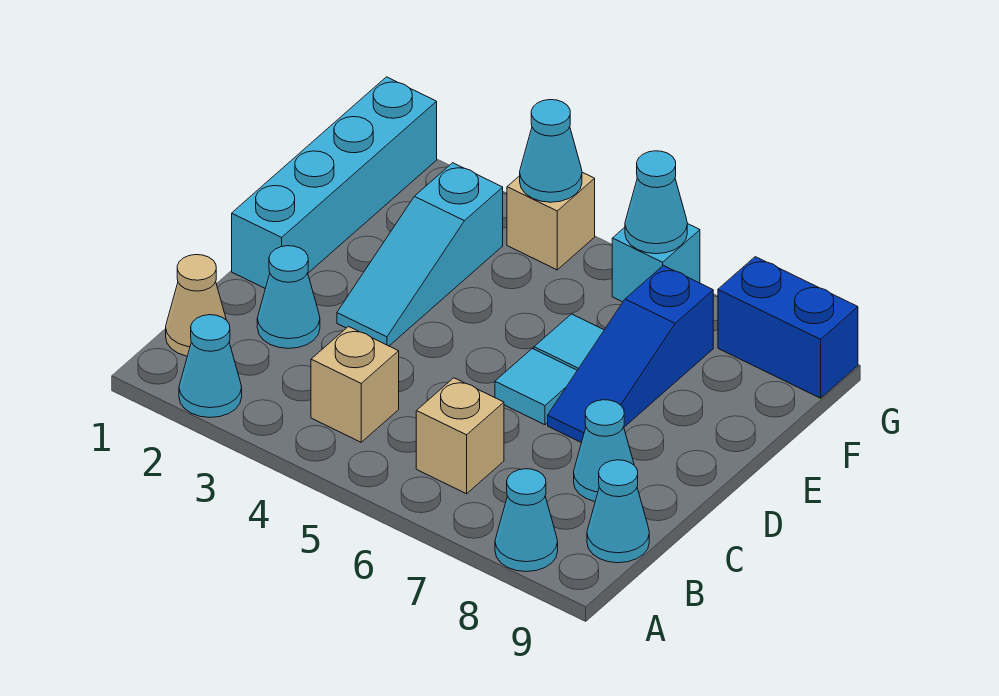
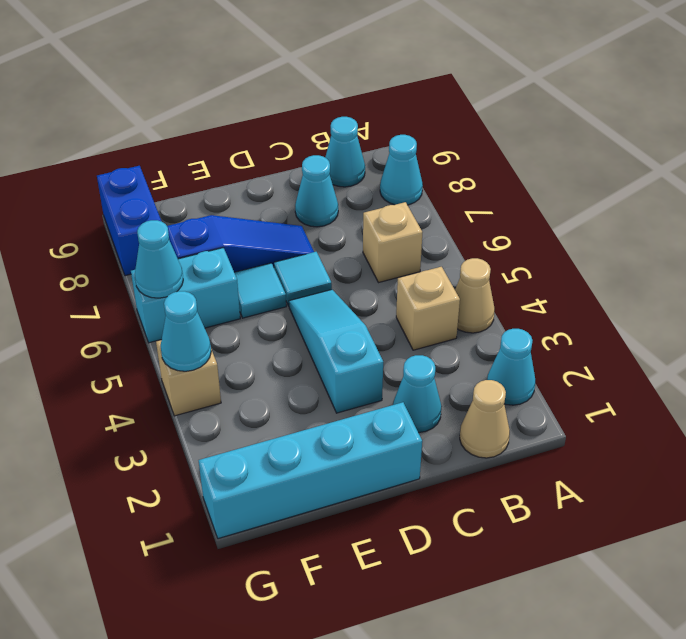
none -> tan cone A4 level 1
cyan slope D3:F3 level 1 top F -> cyan slope D3:D5 level 1 top 3
cyan brick G6 level 1 -> cyan brick F6:G6 level 1

